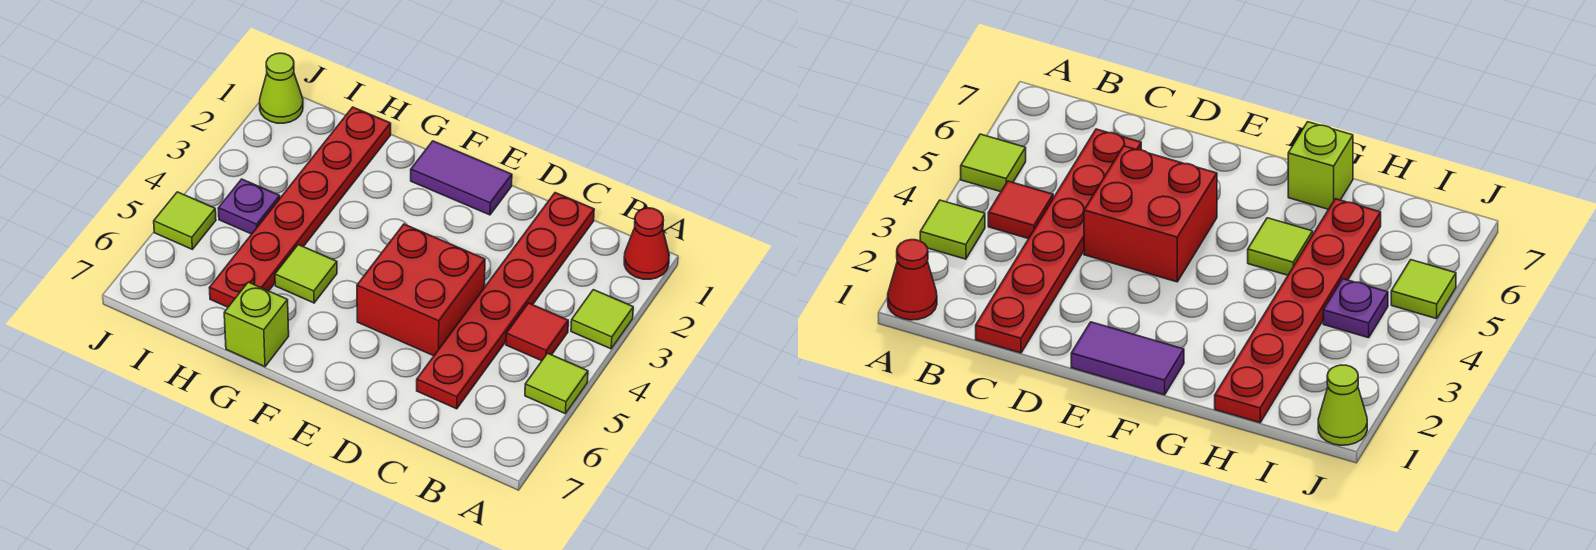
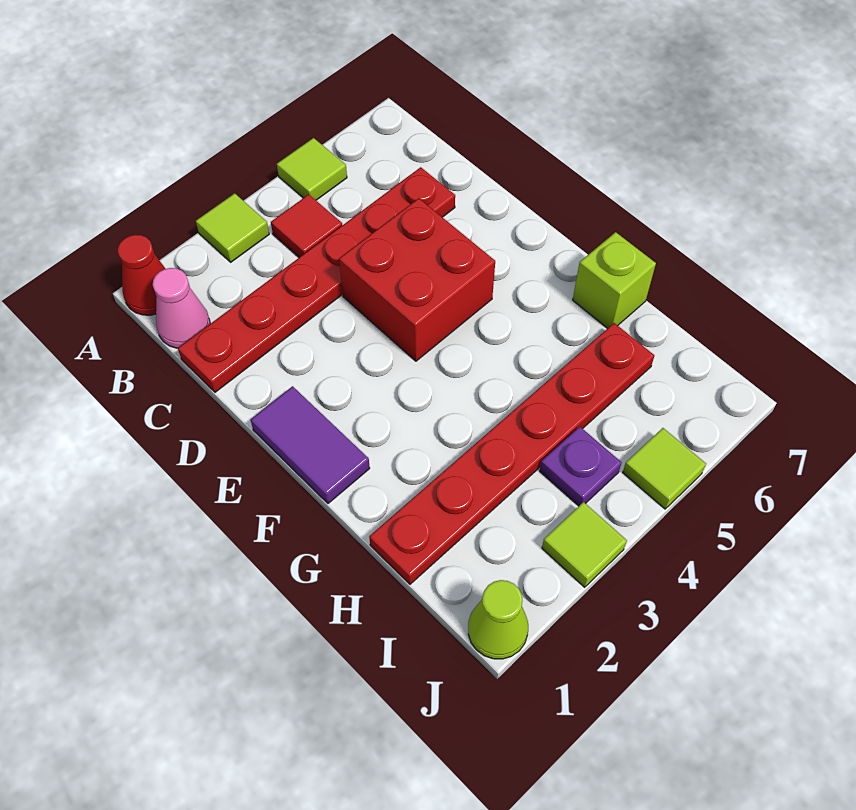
none -> pink cone B1 level 1
lime tile G5 level 1 -> lime tile J3 level 1

